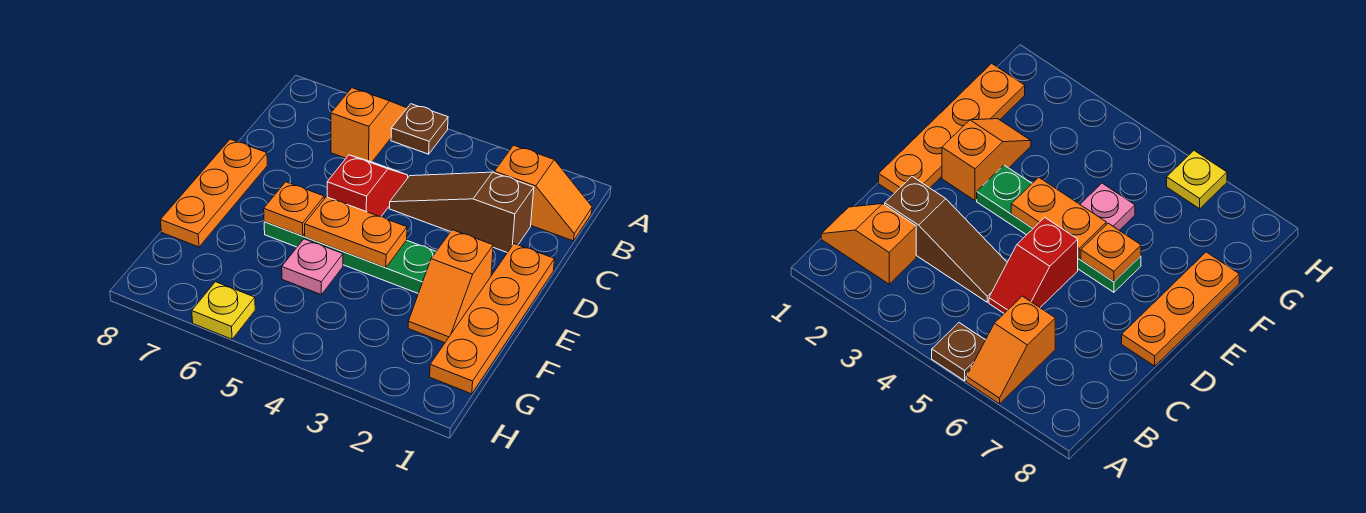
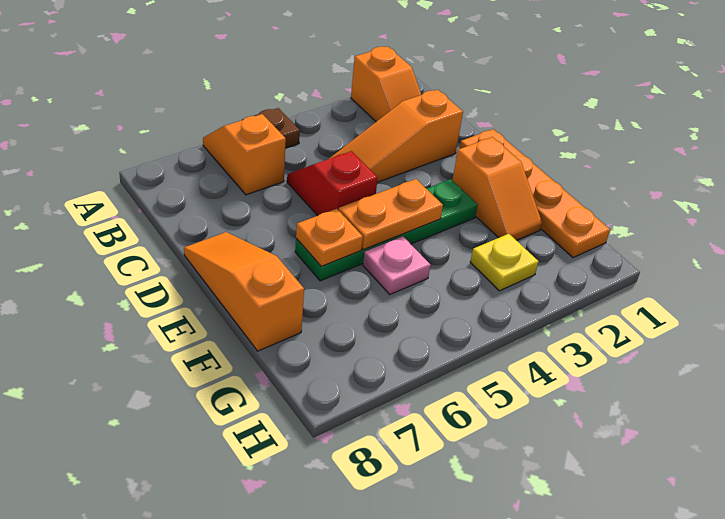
orange slope B1:B2 level 1 top 2 -> orange slope A2:B2 level 1 top A
brown slope C2:C4 level 1 top 2 -> orange slope C2:C4 level 1 top 2
orange plate D8:F8 level 1 -> orange slope D8:F8 level 1 top F
yellow plate H6 level 1 -> yellow plate G3 level 1

